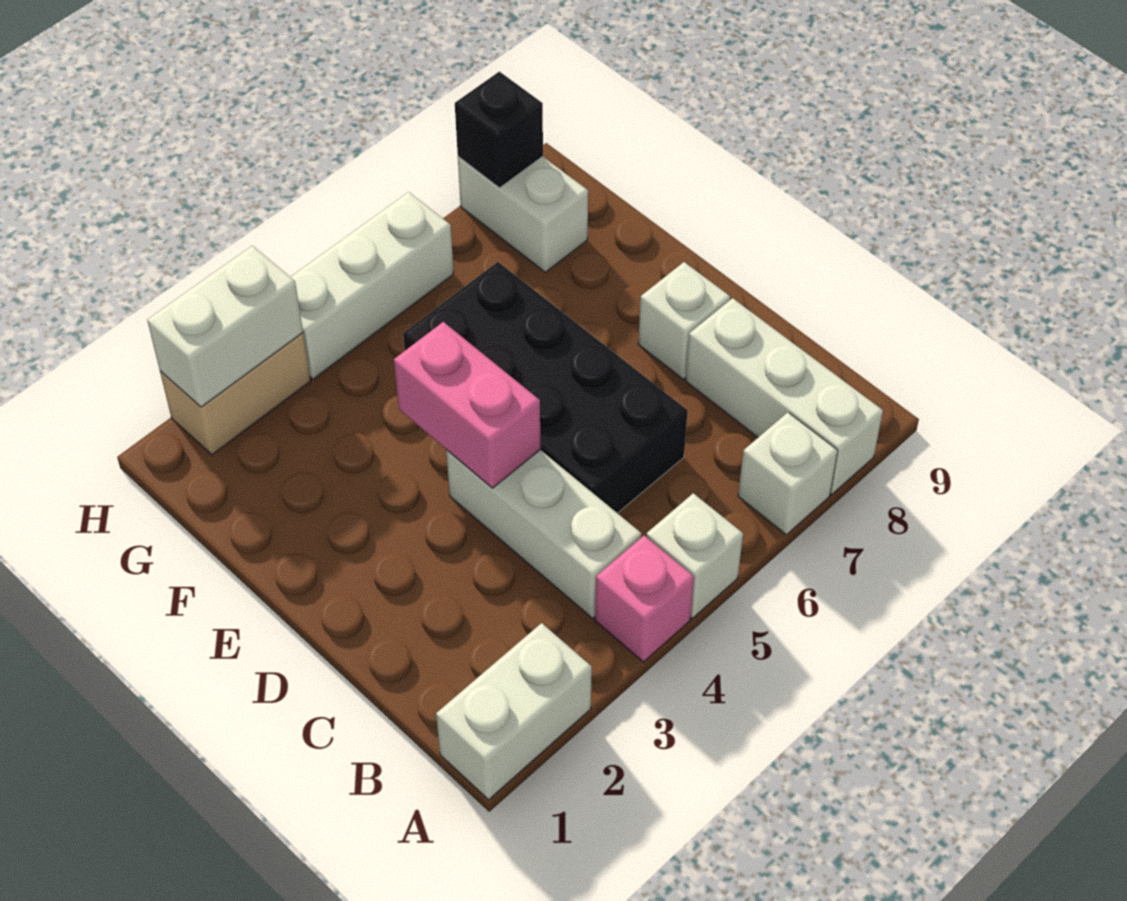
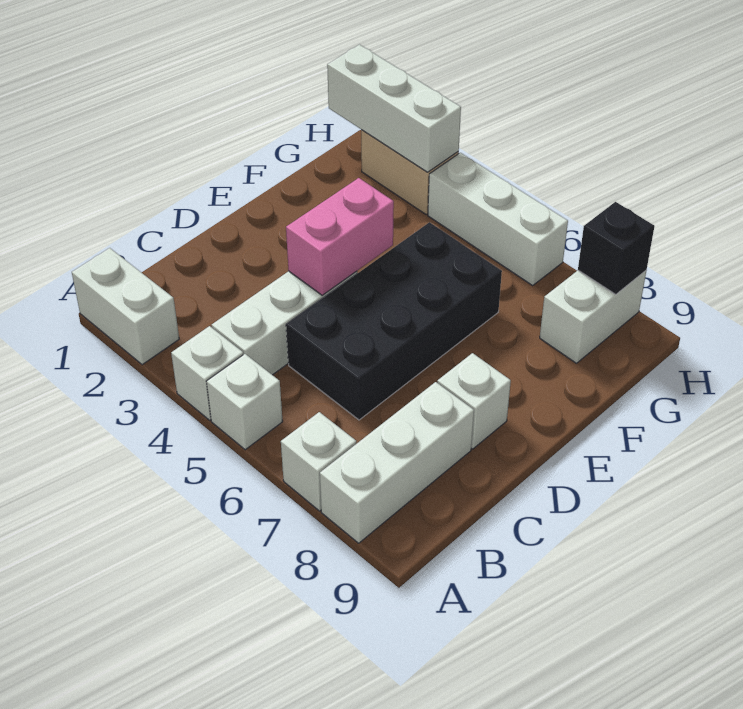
pink brick A4 level 1 -> white brick A4 level 1
white brick H2:H3 level 2 -> white brick H1:H3 level 2

